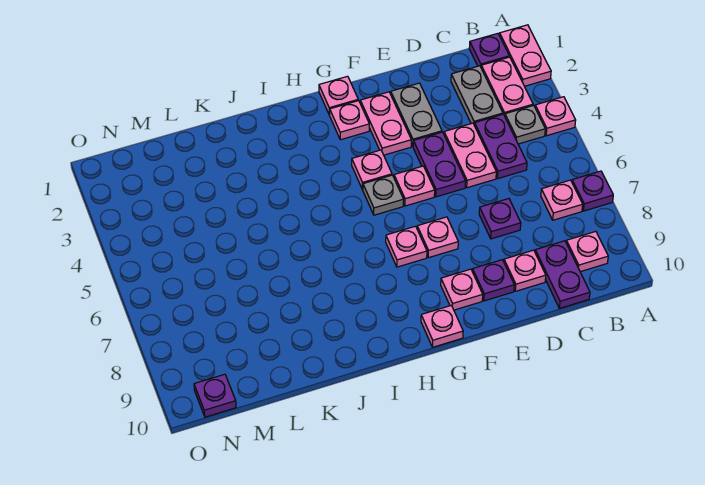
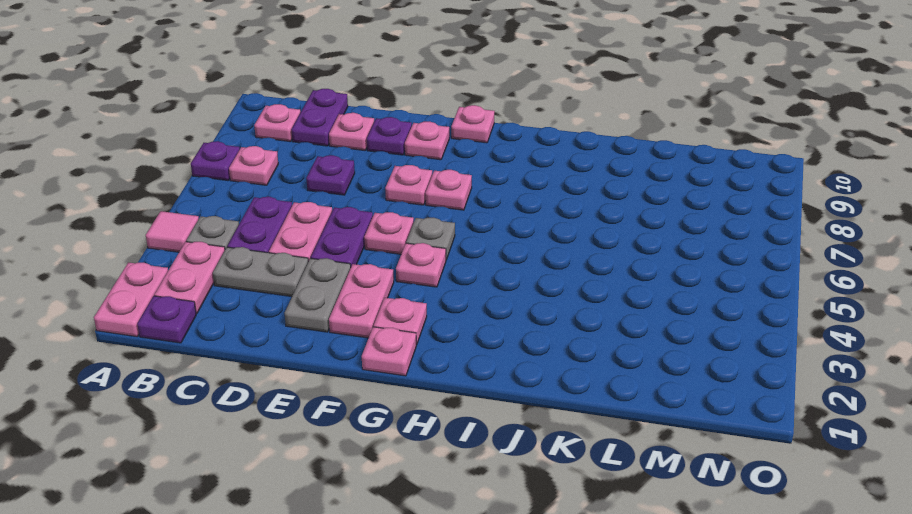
pink plate A4 level 1 -> pink tile A4 level 1
grey plate C2:C3 level 1 -> grey plate C3:D3 level 1
purple plate N10 level 1 -> none

